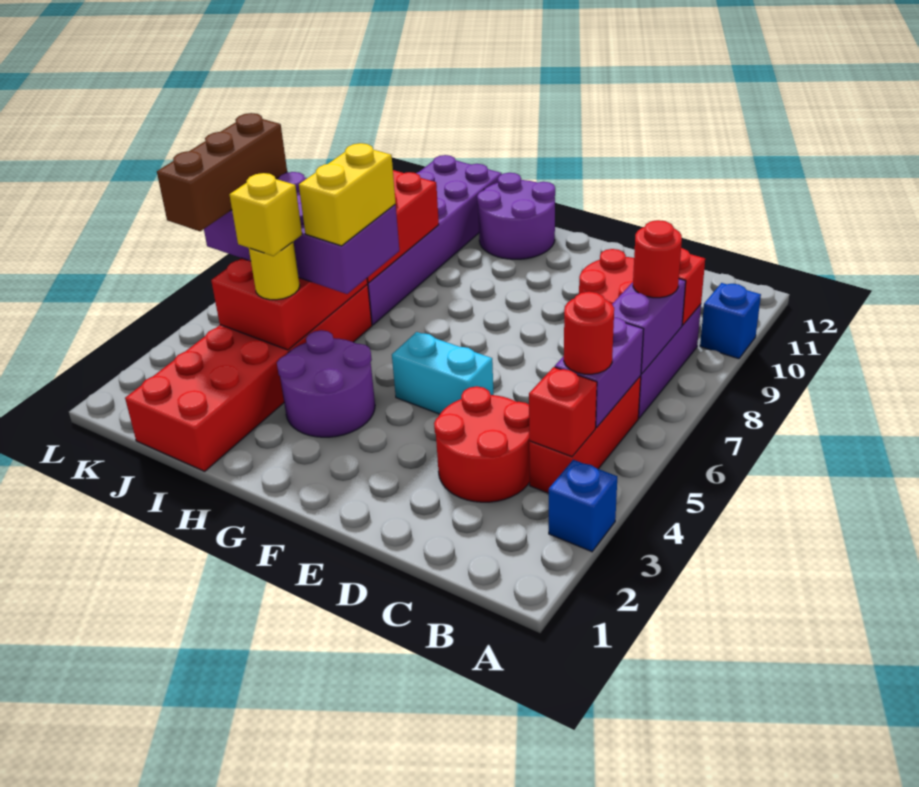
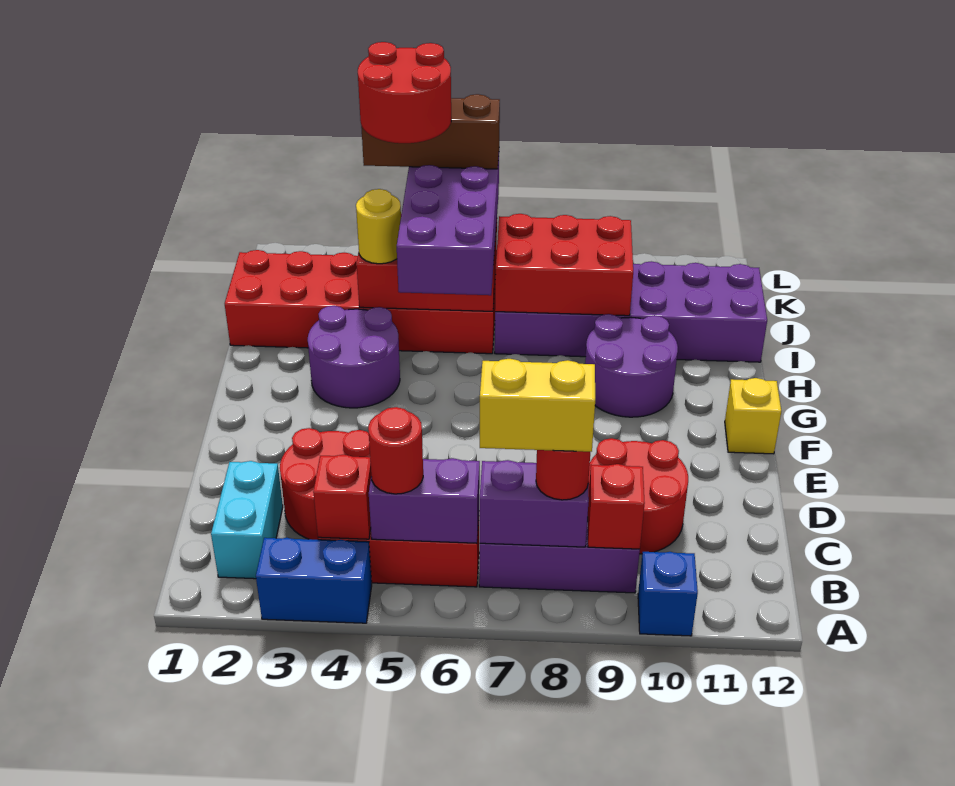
blue brick A3 level 1 -> blue brick A3:A4 level 1
cyan brick E5:F5 level 1 -> cyan brick B2:C2 level 1
purple round brick G11:H12 level 1 -> purple round brick G9:H10 level 1
yellow brick H5:H6 level 4 -> yellow brick B7:B8 level 4
yellow brick I4 level 4 -> yellow brick F12 level 1
none -> red round brick J4:K5 level 5

